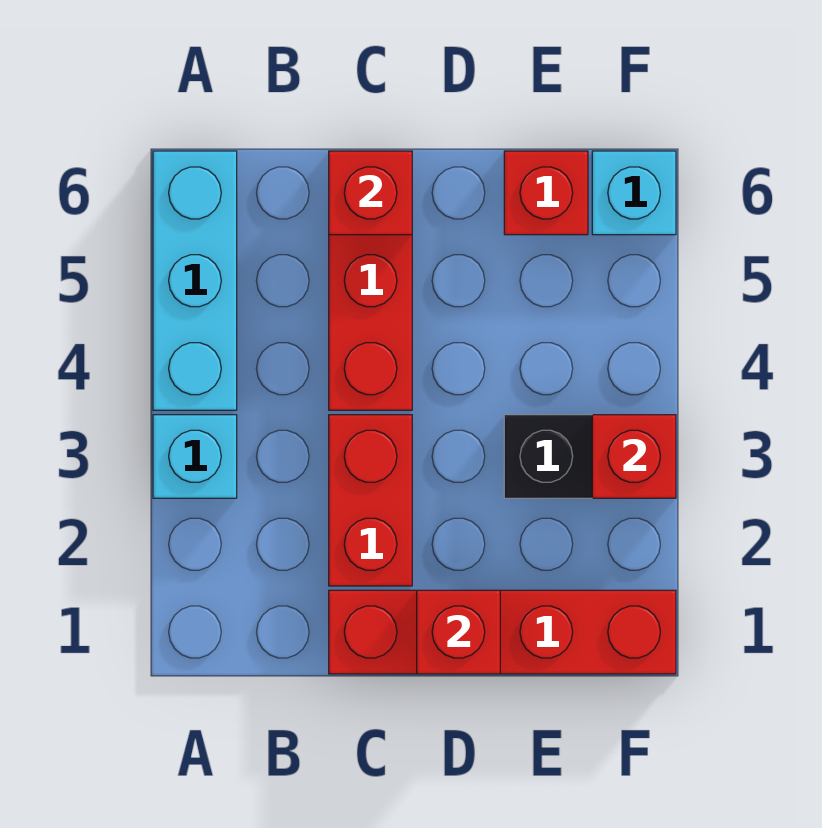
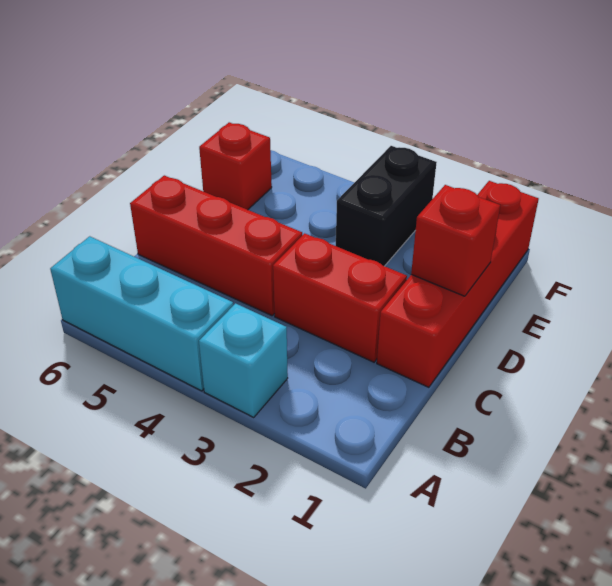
red brick C6 level 2 -> none
red brick F3 level 2 -> none
cyan brick F6 level 1 -> none

